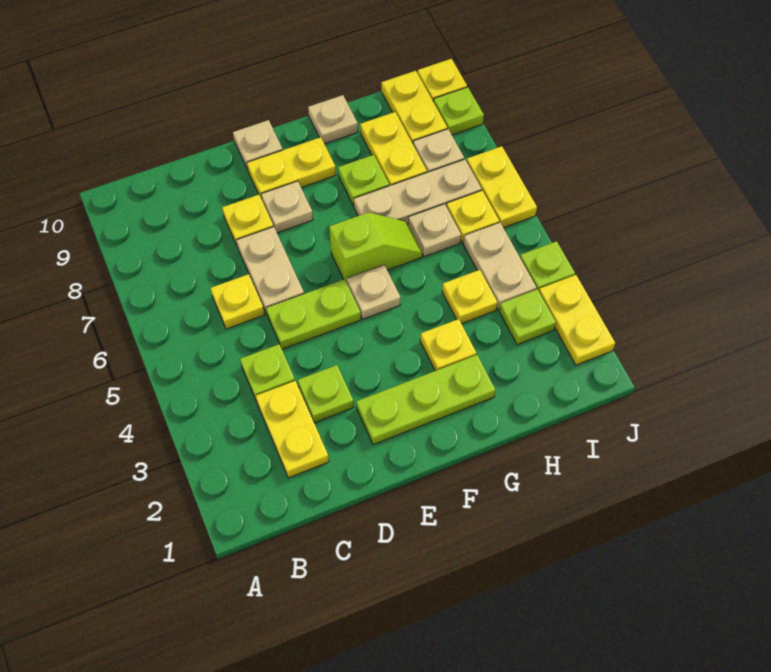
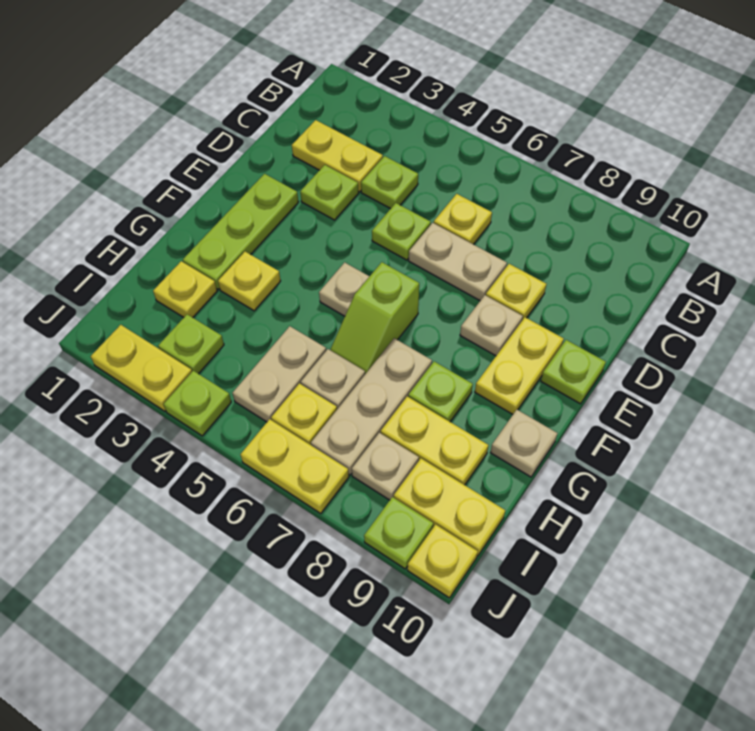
lime plate D5:E5 level 1 -> lime plate D5 level 1
tan plate E10 level 1 -> lime plate E10 level 1
yellow plate H4 level 1 -> yellow plate H2 level 1
tan plate I4:I5 level 1 -> tan plate H5:I5 level 1

